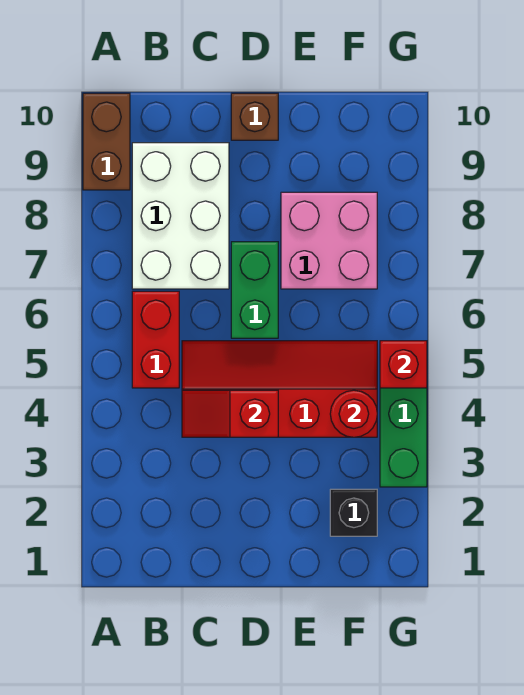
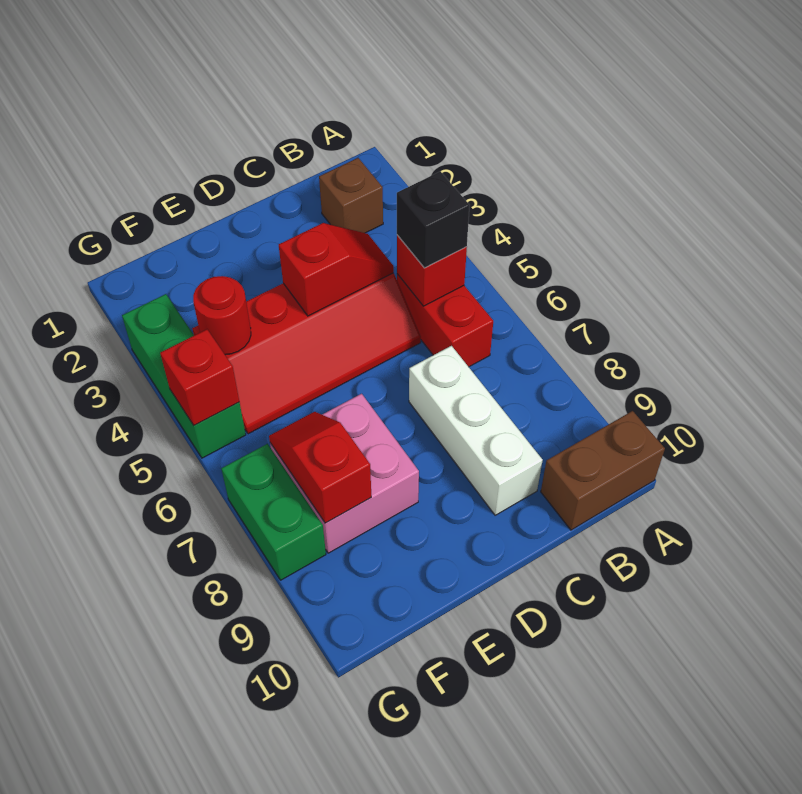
brown brick A9:A10 level 1 -> brown brick A10:B10 level 1
none -> red brick B5 level 2
white brick B7:C9 level 1 -> white brick C7:C9 level 1
green brick D6:D7 level 1 -> green brick G7:G8 level 1
brown brick D10 level 1 -> brown brick B2 level 1
black brick F2 level 1 -> black brick B5 level 3
none -> red slope F7:F8 level 2 top 8

